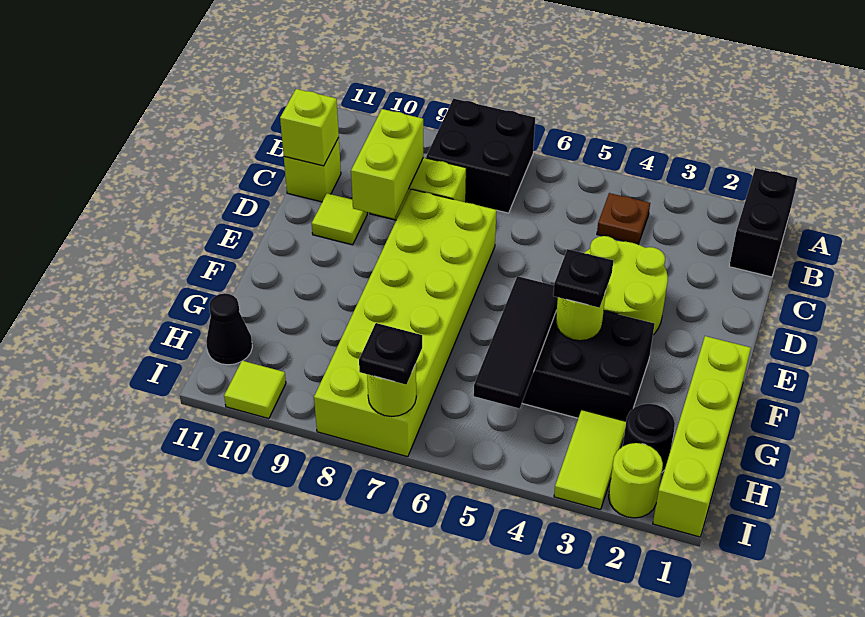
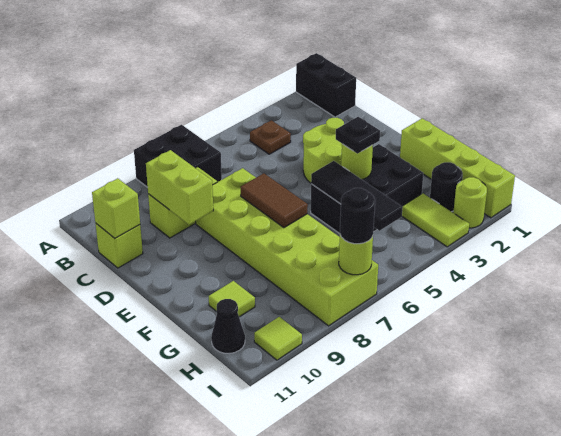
lime tile D10 level 1 -> lime tile G10 level 1
none -> brown tile E7:F7 level 2
black plate I7 level 3 -> black round brick I7 level 3

